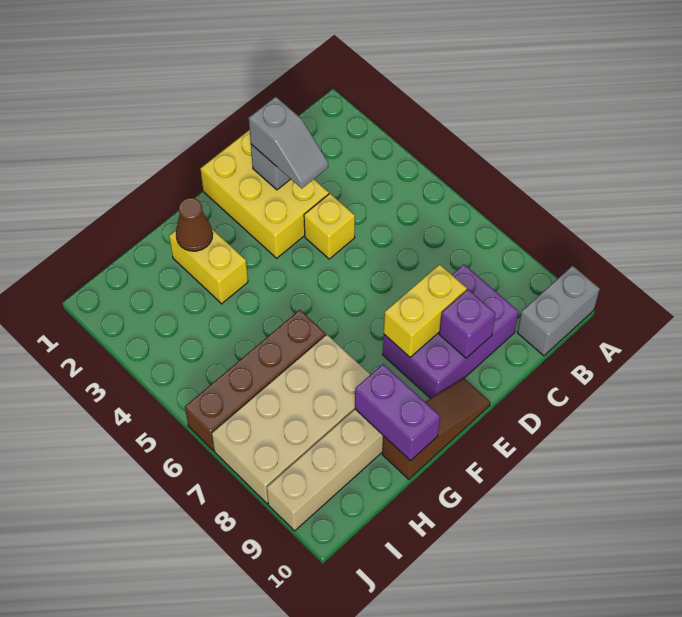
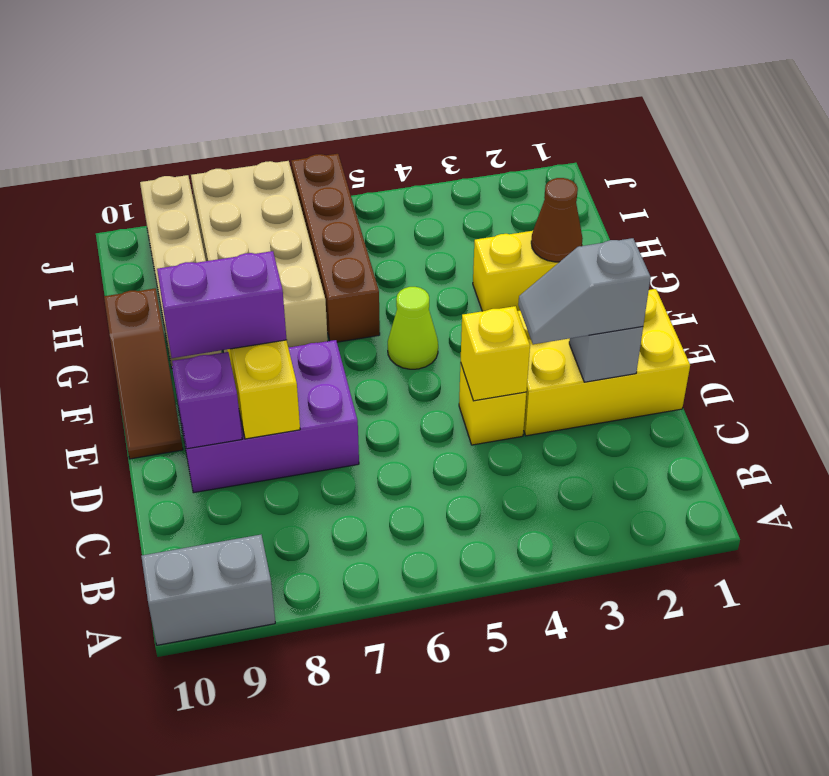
grey brick A10:B10 level 1 -> grey brick A9:A10 level 1
purple brick C8:E9 level 1 -> purple brick D7:E9 level 1
none -> yellow brick D4 level 2
none -> lime cone F5 level 1
purple brick G9:G10 level 2 -> purple brick E8:E9 level 3

